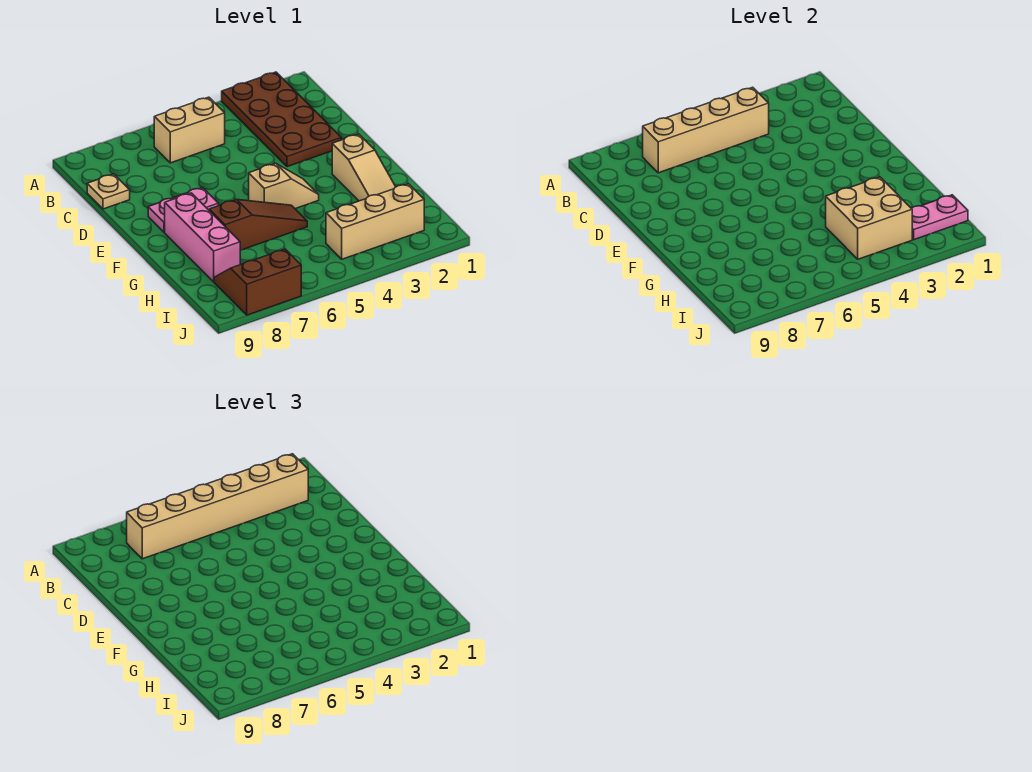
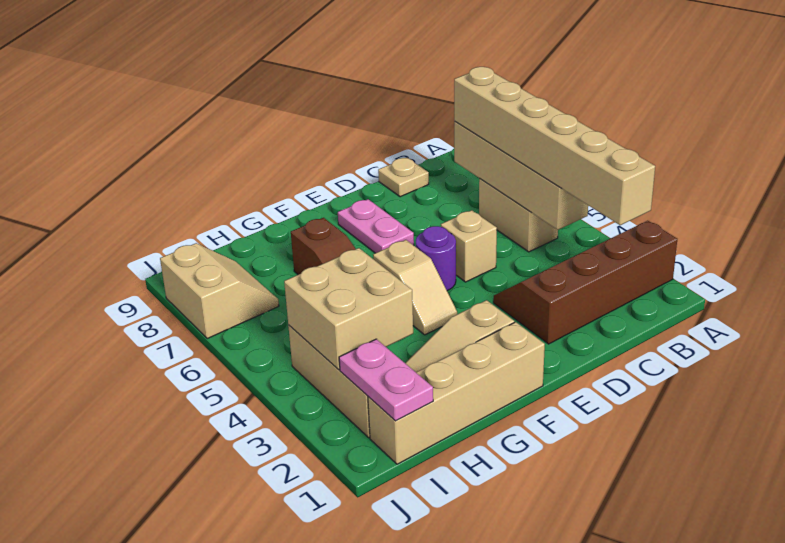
brown plate A2:D3 level 1 -> brown slope A2:D3 level 1 top 2
none -> tan brick D5 level 1
none -> purple round brick E5 level 1
none -> tan brick F1:I1 level 1
pink brick F8:H8 level 1 -> none
brown slope I7:J8 level 1 top J -> tan slope I7:J8 level 1 top J

